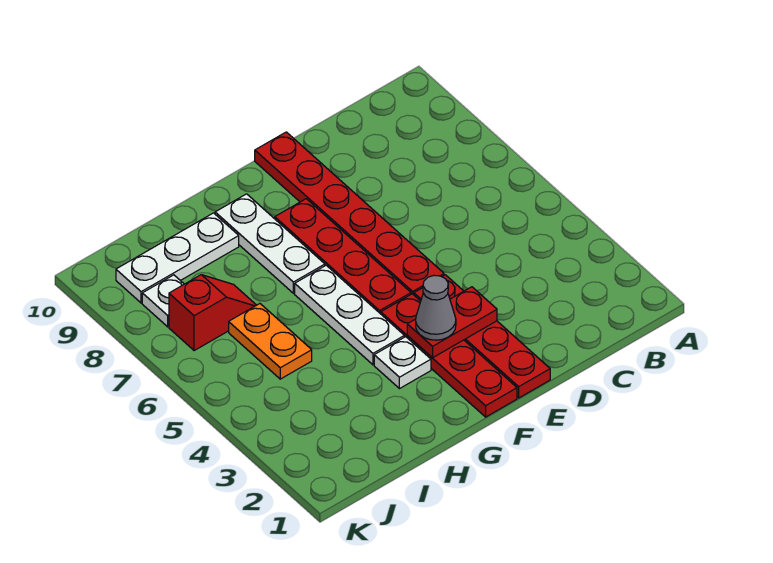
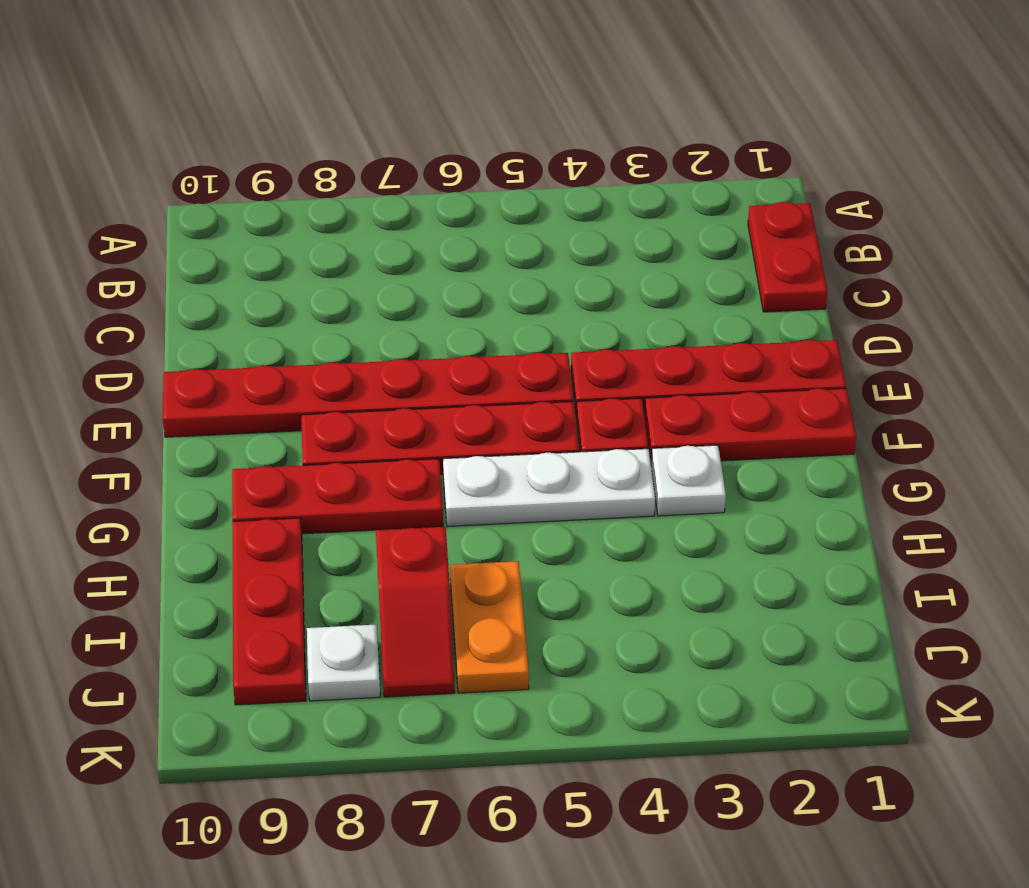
red plate E3:F3 level 2 -> red plate B1:C1 level 1
grey cone F3 level 3 -> none
white plate G7:G9 level 1 -> red plate G7:G9 level 1
white plate H9:J9 level 1 -> red plate H9:J9 level 1
orange plate I5:I6 level 1 -> orange plate I6:J6 level 1
red slope I7:J7 level 1 top J -> red slope I7:J7 level 1 top I

